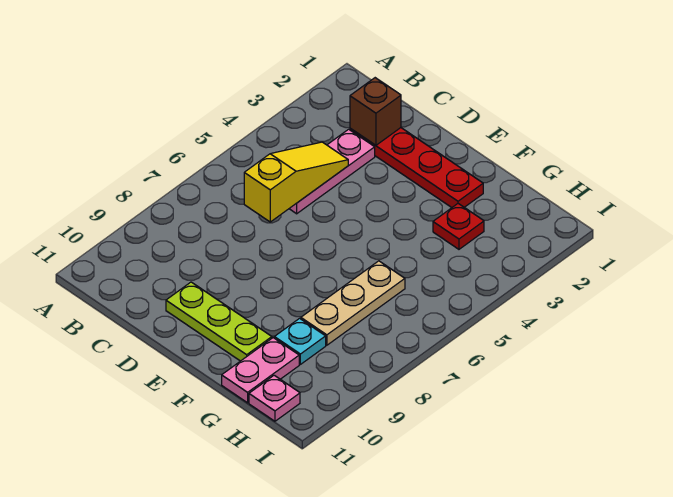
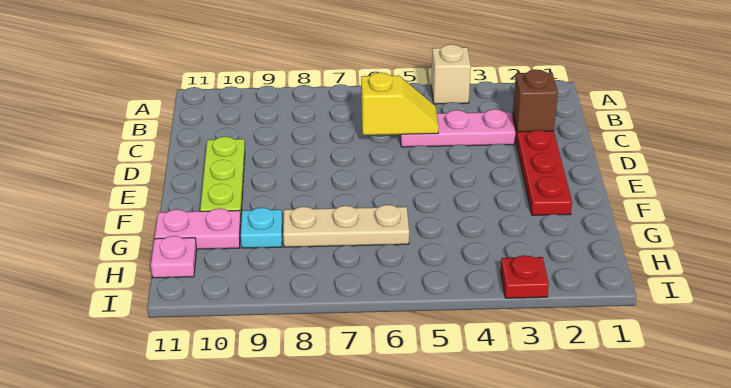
none -> tan brick A4 level 1
yellow slope C4:C6 level 2 top 6 -> yellow slope C5:C6 level 2 top 6
red plate G3 level 1 -> red plate I3 level 1

